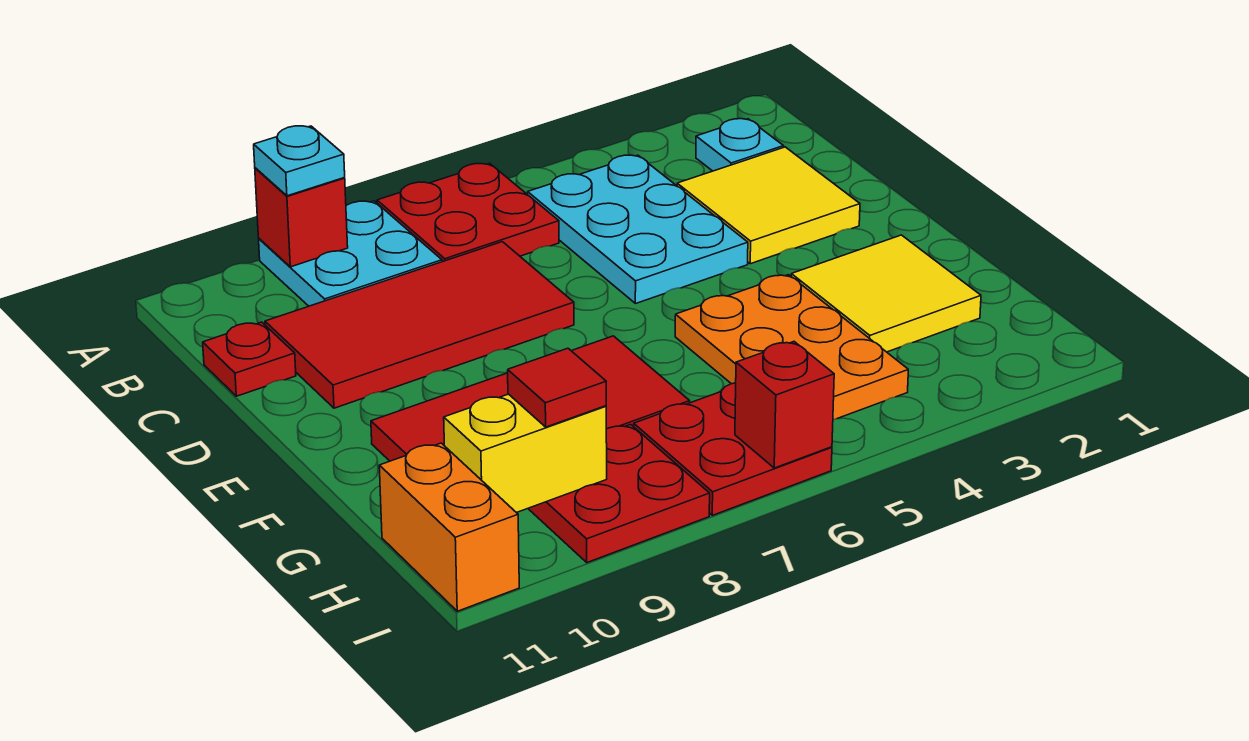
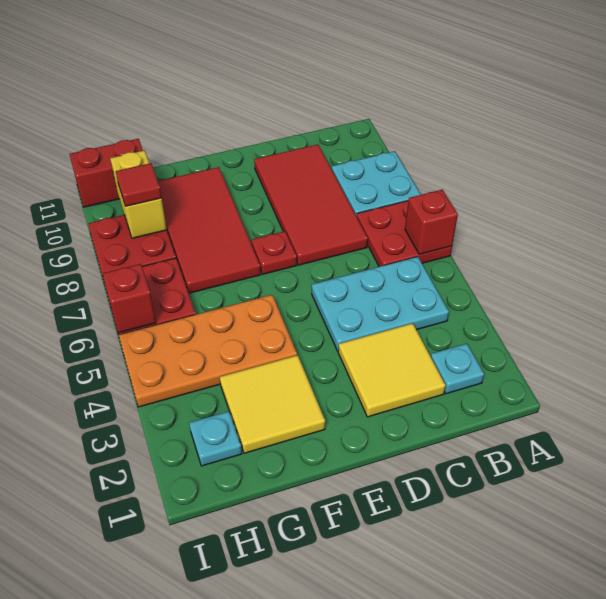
red brick A9 level 2 -> red brick A6 level 2
cyan plate A9 level 3 -> cyan plate H2 level 1
red plate C11 level 1 -> red plate E7 level 1
orange plate F4:H5 level 1 -> orange plate F4:I5 level 1
orange brick H11:I11 level 1 -> red brick H11:I11 level 1

